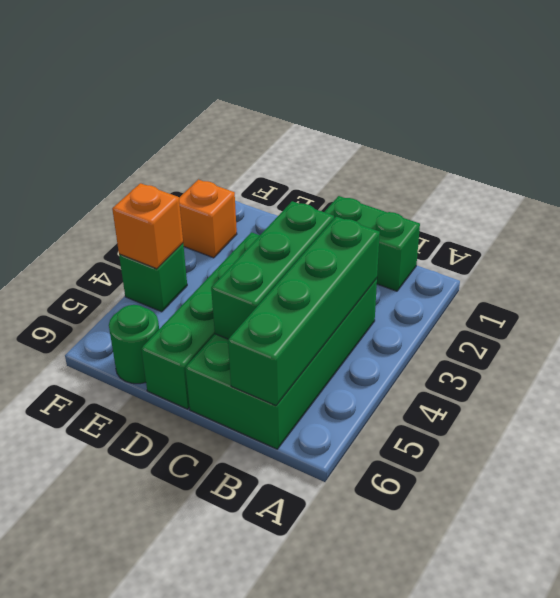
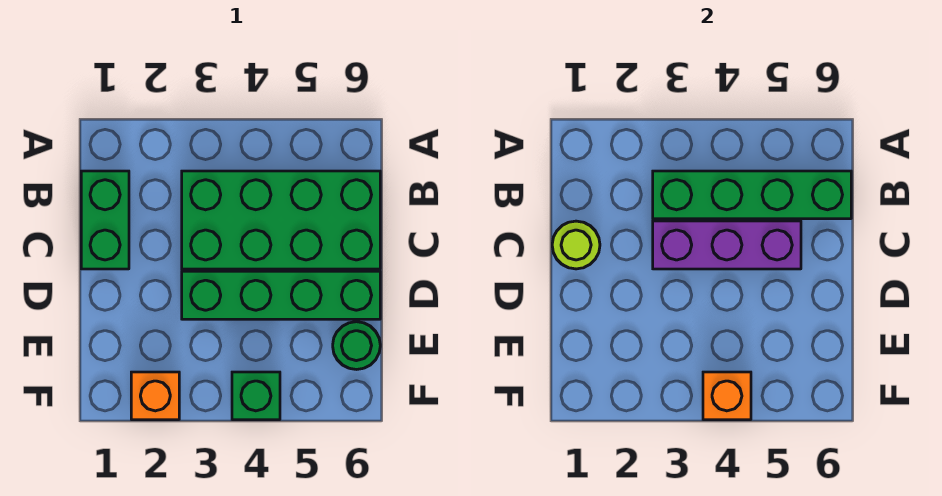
none -> lime round brick C1 level 2
green brick C3:C5 level 2 -> purple brick C3:C5 level 2

